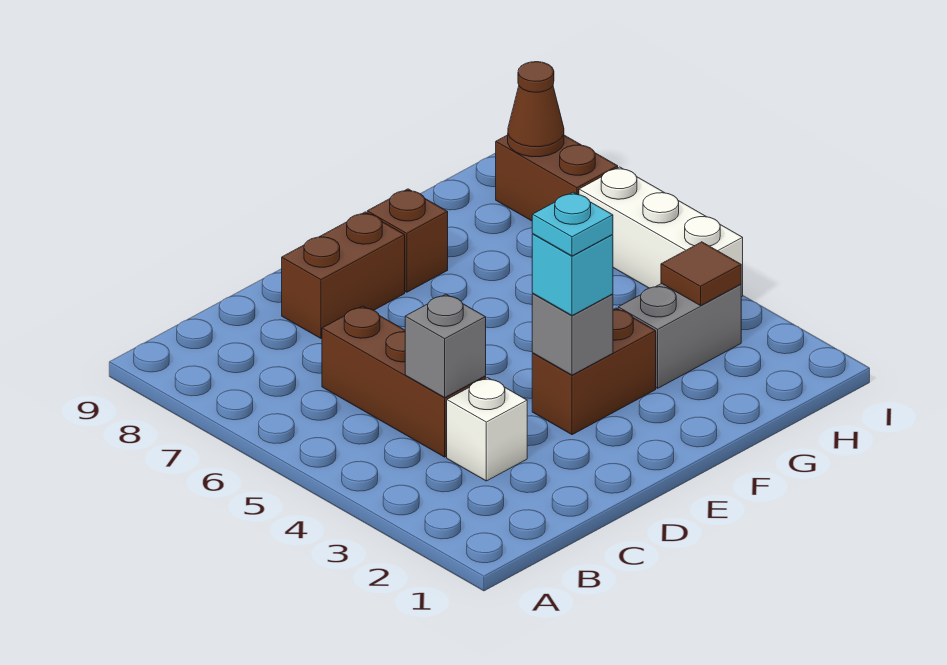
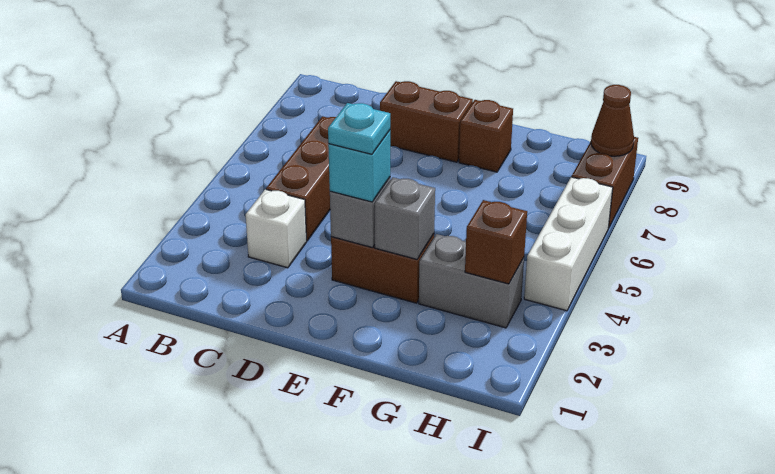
grey brick C4 level 2 -> grey brick F3 level 2
brown tile H3 level 2 -> brown brick H3 level 2

